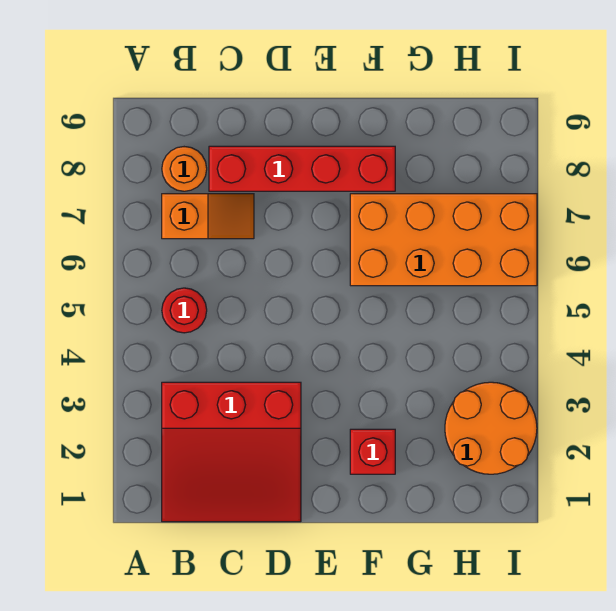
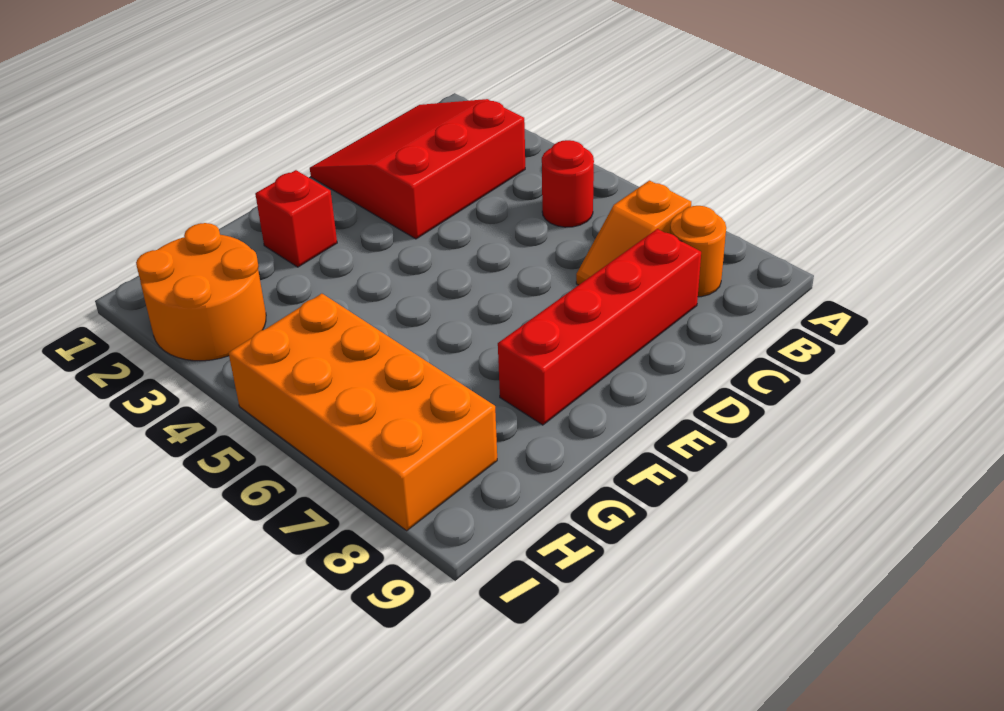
orange brick F6:I7 level 1 -> orange brick H5:I8 level 1

